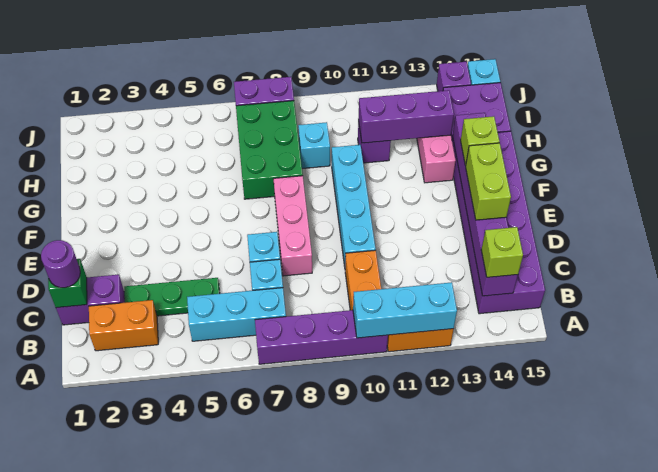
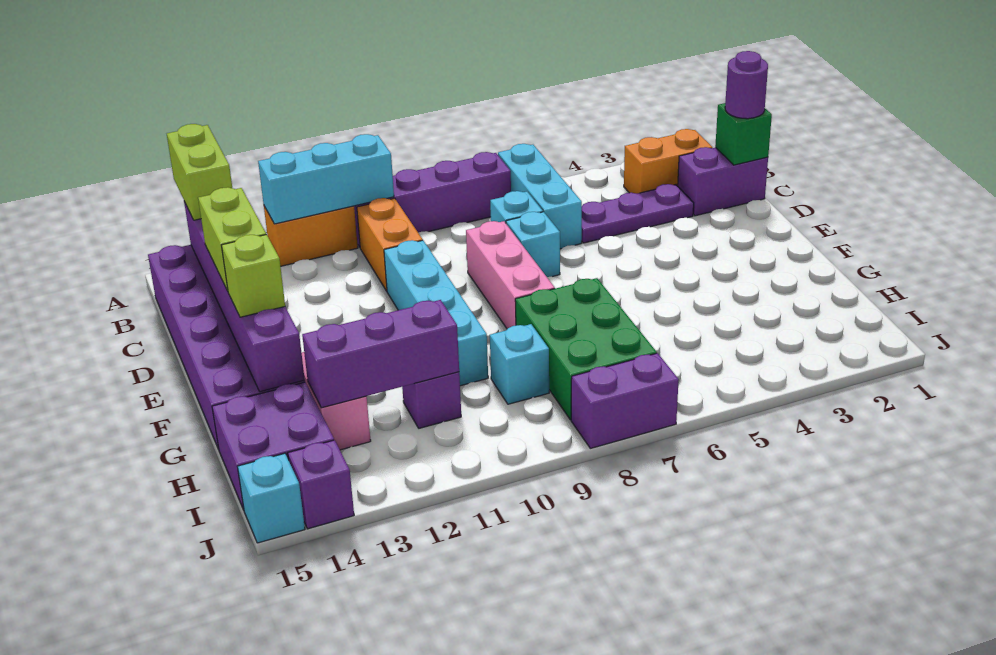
cyan brick B5:B7 level 1 -> cyan brick A6:C6 level 1
lime brick B14 level 3 -> lime brick A14:B14 level 3
green plate C3:C5 level 1 -> purple plate C3:C5 level 1

